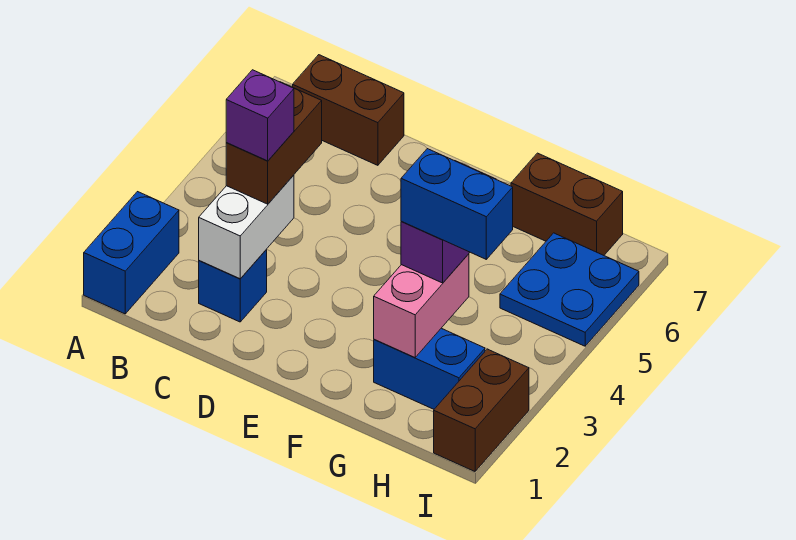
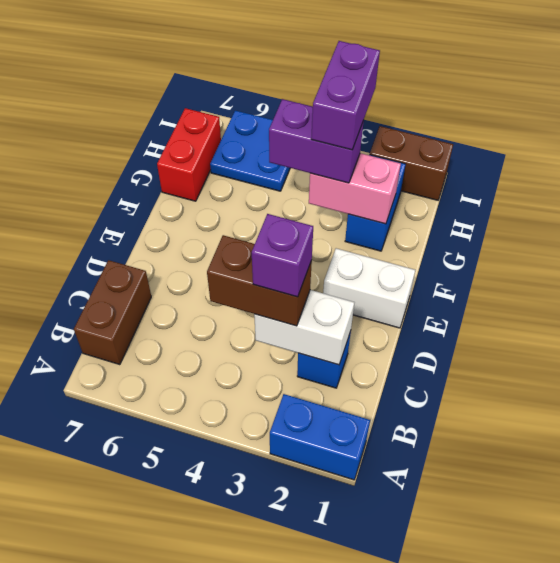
none -> white brick E1:E2 level 1
blue brick G3:H3 level 4 -> purple brick G3:H3 level 4
brown brick G7:H7 level 1 -> red brick G7:H7 level 1

